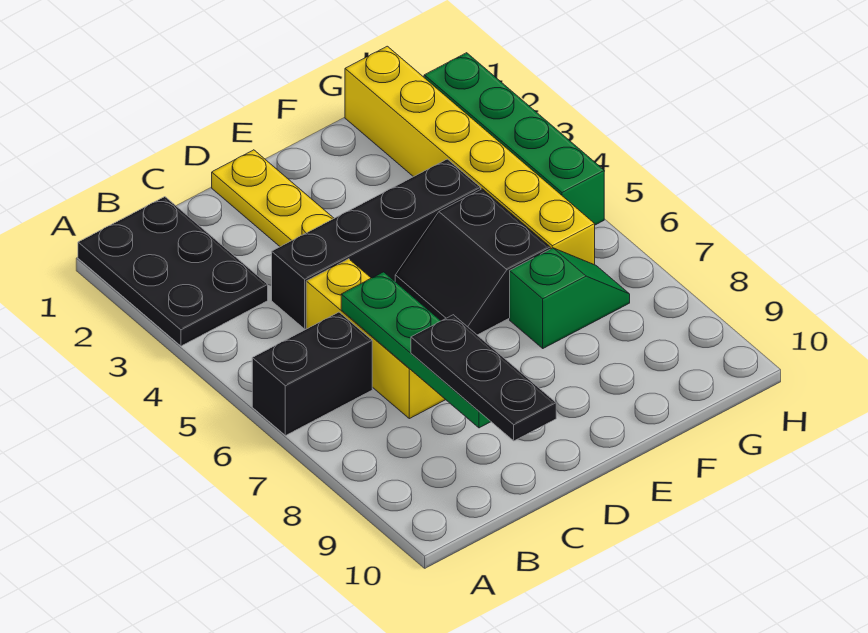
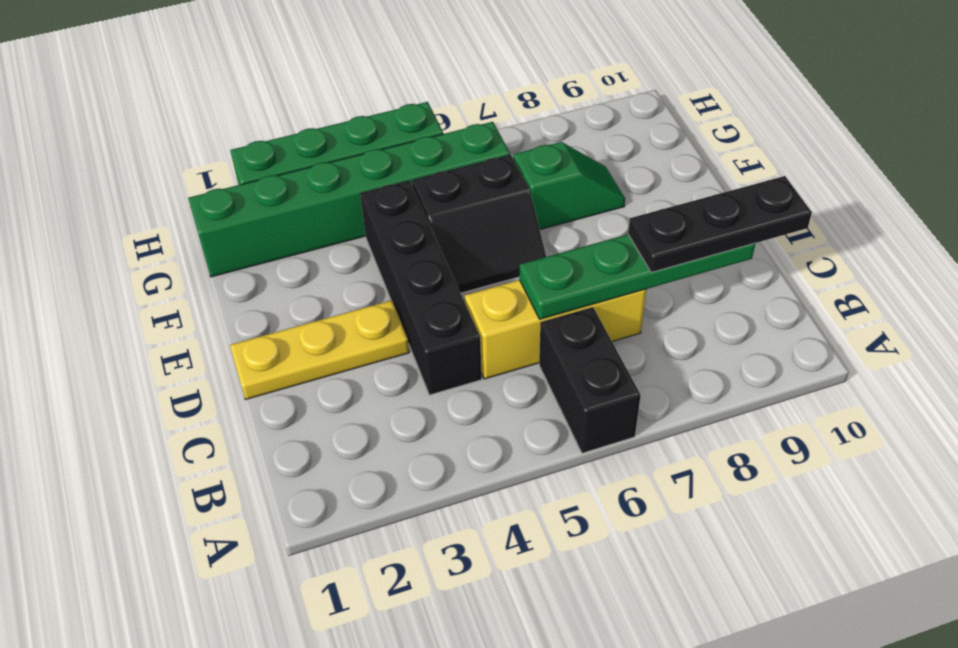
black plate A1:B3 level 1 -> none
green slope F7:G7 level 1 top F -> green slope F7:F8 level 1 top 7
yellow brick G1:G6 level 1 -> green brick G1:G6 level 1

